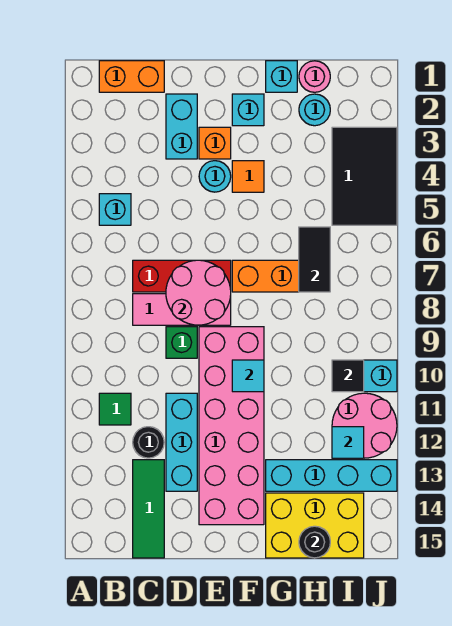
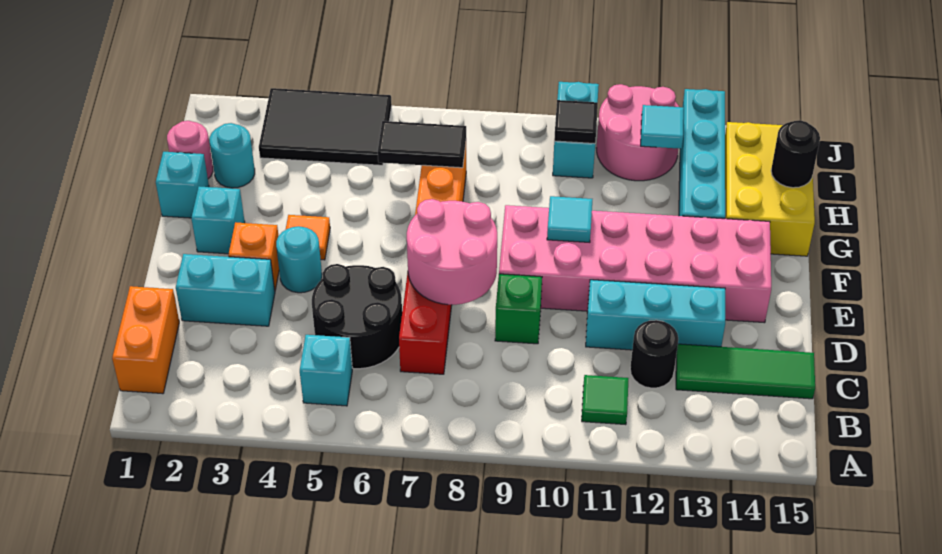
none -> black round brick C5:D6 level 1
pink tile C8:E8 level 1 -> none

